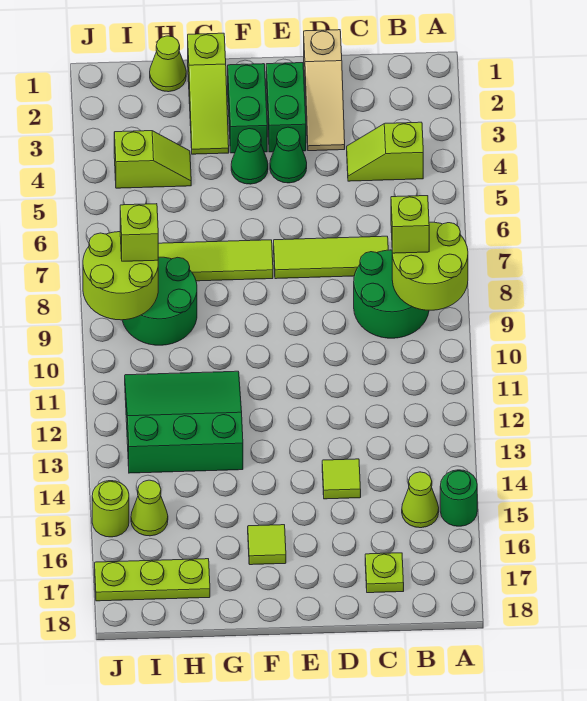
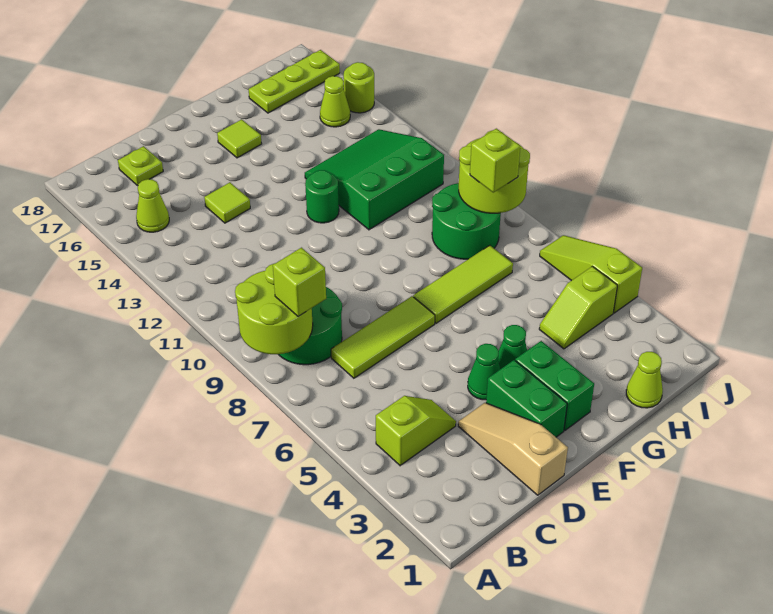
green round brick A15 level 1 -> green round brick F12 level 1
lime slope G1:G3 level 1 top 1 -> lime slope J4:J6 level 1 top 4
green slope G11:I13 level 1 top 13 -> green slope G11:I13 level 1 top 11

